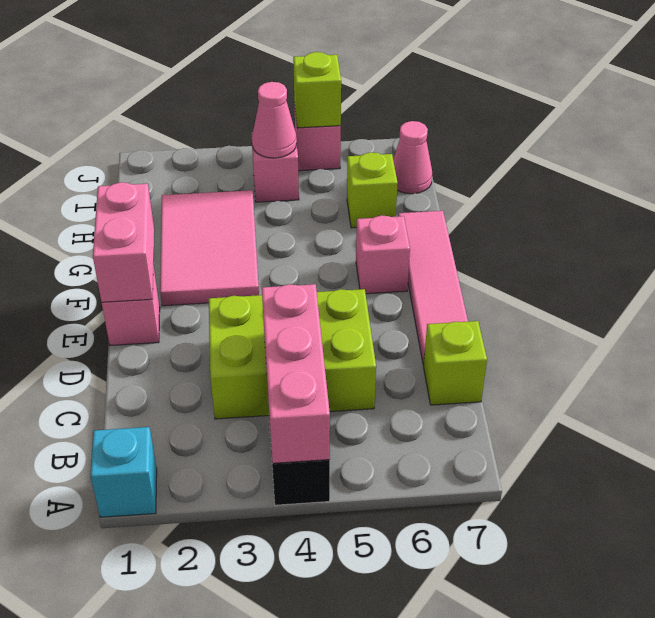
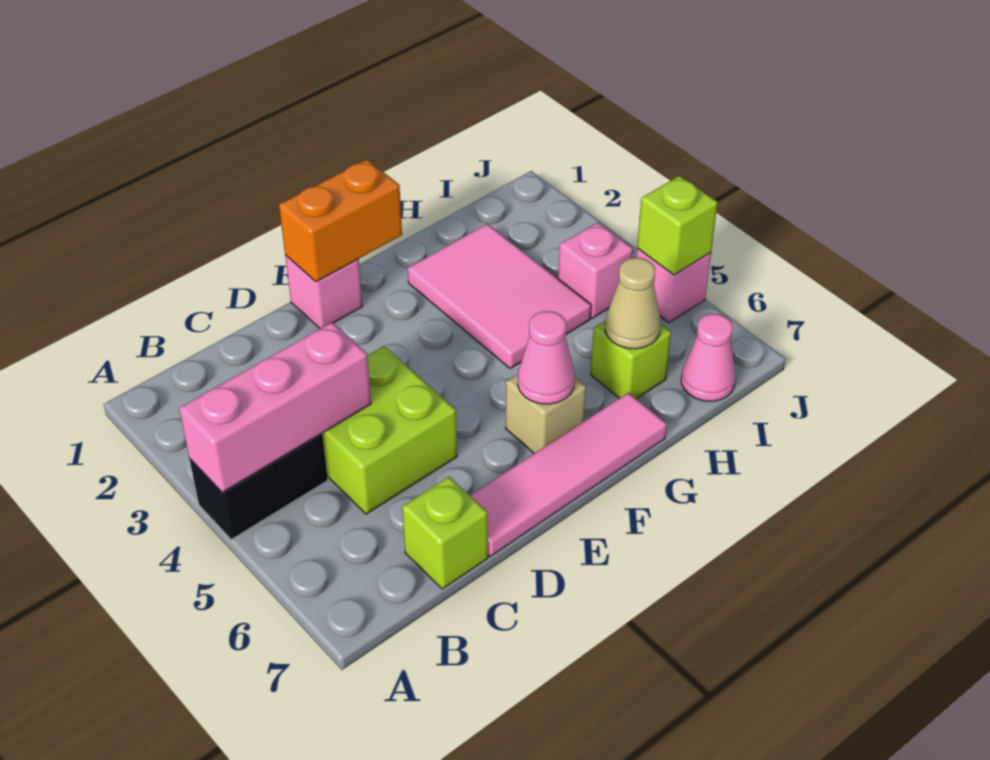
cyan brick A1 level 1 -> none
lime brick C3:D5 level 1 -> lime brick C4:D5 level 1
pink brick E1:F1 level 2 -> orange brick E1:F1 level 2
pink tile F2:H3 level 1 -> pink tile G2:H4 level 1
pink brick F6 level 1 -> tan brick F6 level 1
none -> tan cone H6 level 2
pink cone I4 level 2 -> pink cone F6 level 2

